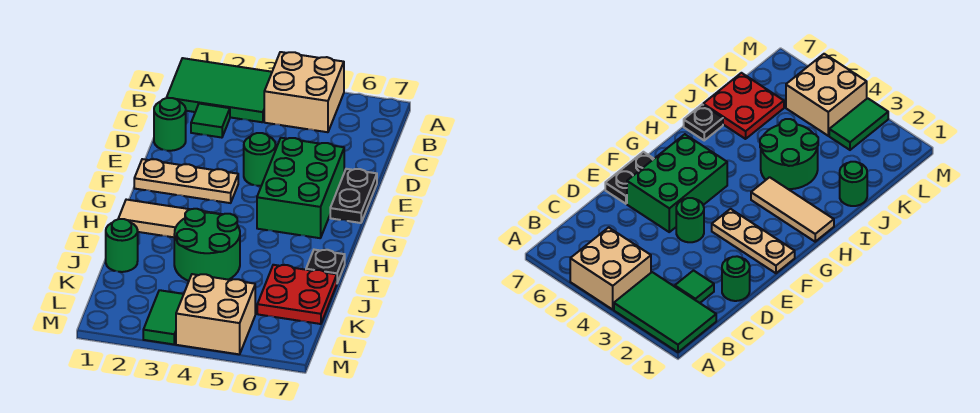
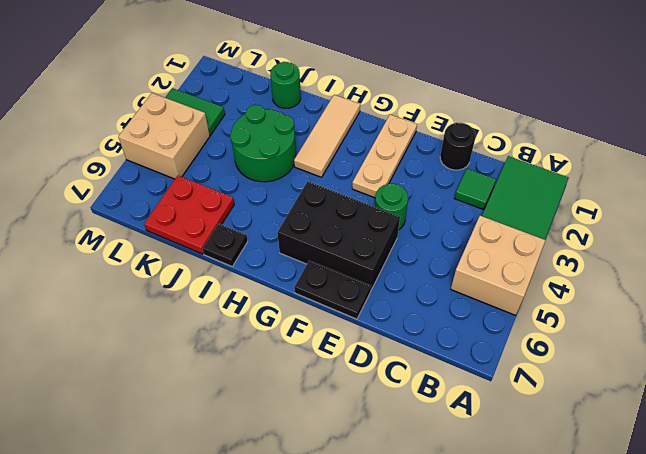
green round brick D1 level 1 -> black round brick D1 level 1
green brick E5:G6 level 1 -> black brick E5:G6 level 1

